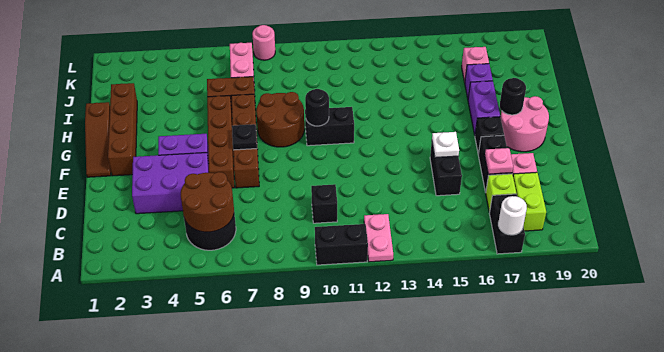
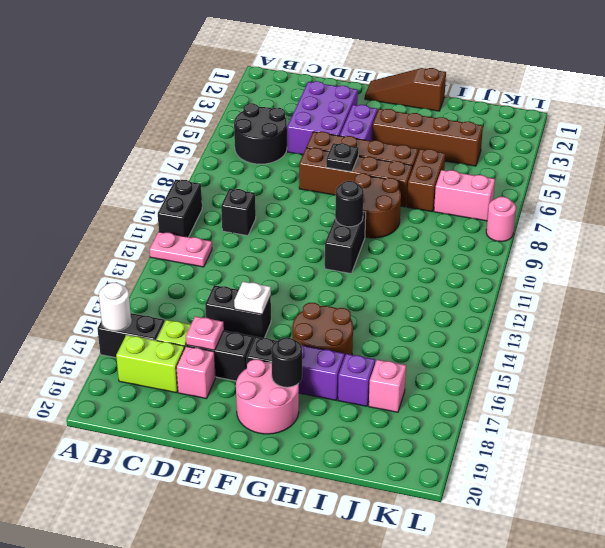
brown round brick B5:C6 level 2 -> brown round brick G15:H16 level 1
brown brick F2:I2 level 1 -> brown brick G4:J4 level 1

